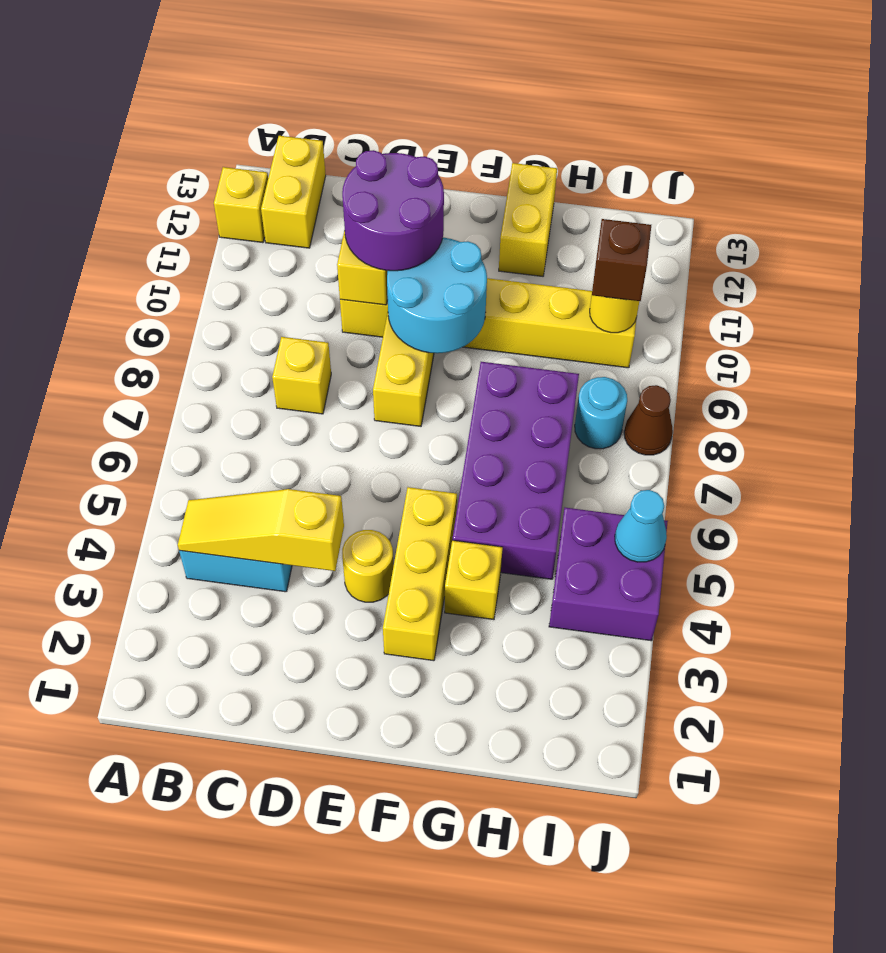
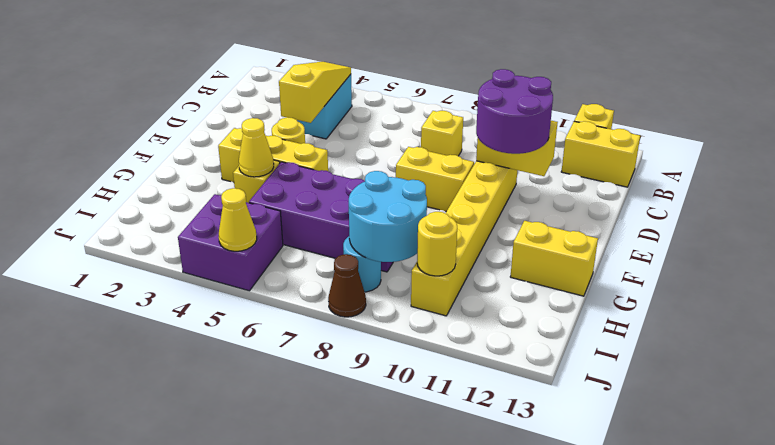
cyan round brick E9:F10 level 2 -> cyan round brick H8:I9 level 2
none -> yellow cone G4 level 2
brown brick I10 level 3 -> none
cyan cone J5 level 2 -> yellow cone J5 level 2

